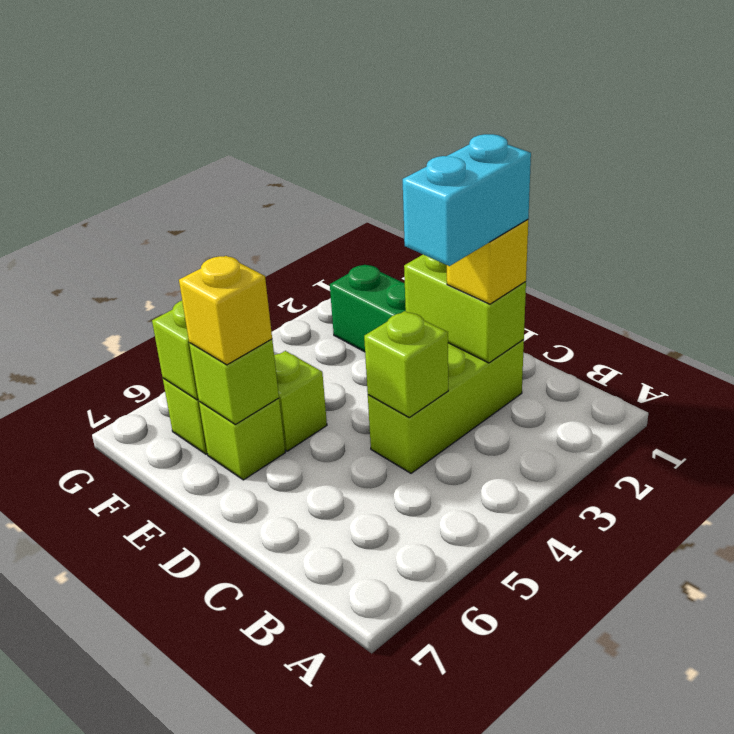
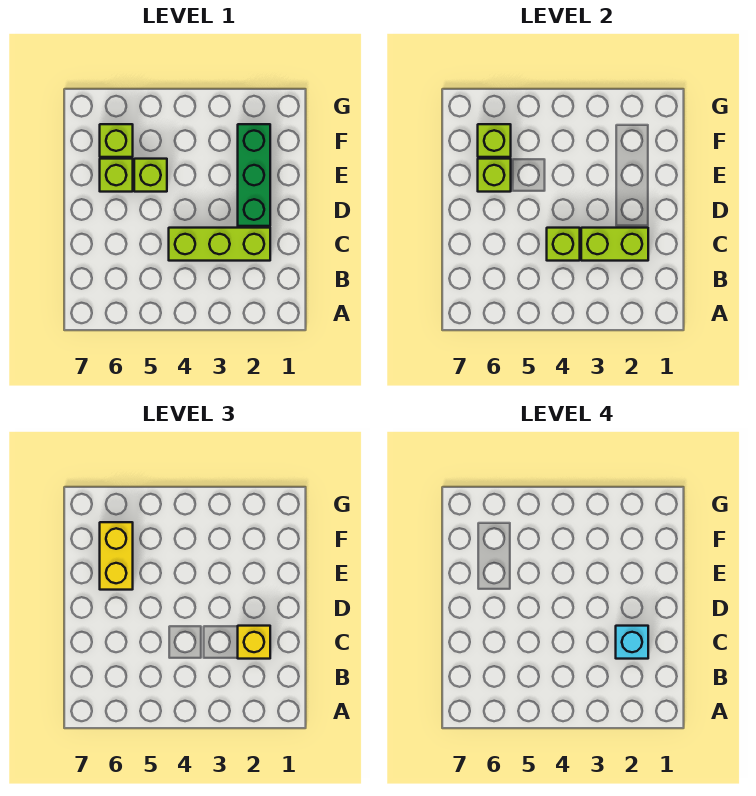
lime brick C2:D2 level 2 -> lime brick C2:C3 level 2
cyan brick C2:C3 level 4 -> cyan brick C2 level 4
yellow brick E6 level 3 -> yellow brick E6:F6 level 3

